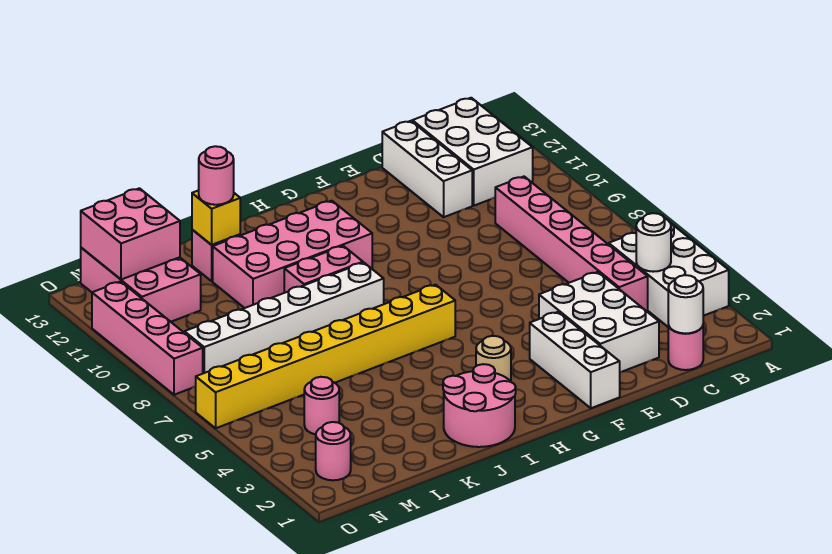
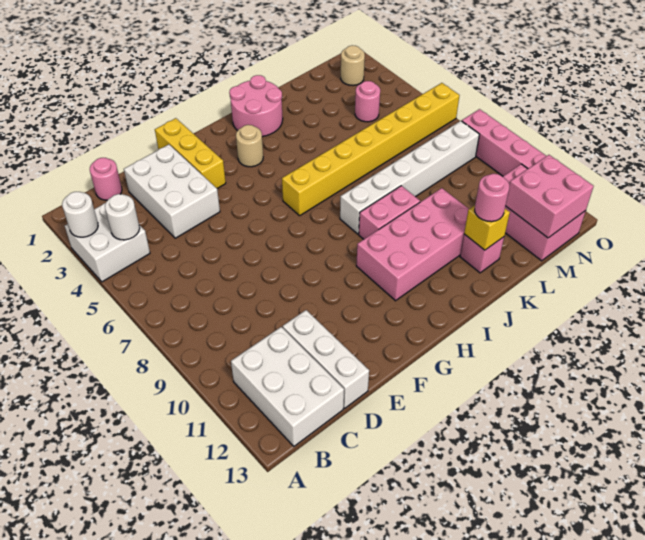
white brick A3:B5 level 1 -> white brick A3:B4 level 1
white round brick C1 level 2 -> white round brick A3 level 2
pink brick C4:C9 level 1 -> none
white brick F1:F3 level 1 -> yellow brick F1:F3 level 1
pink round brick N2 level 1 -> tan round brick N2 level 1

